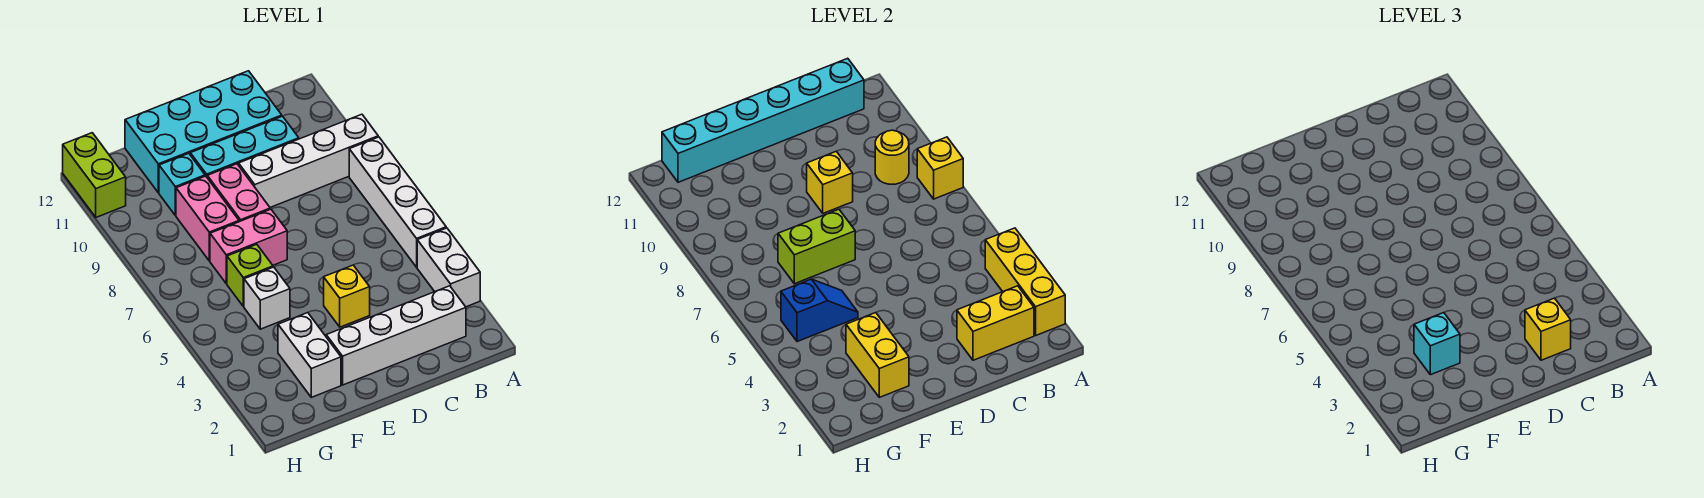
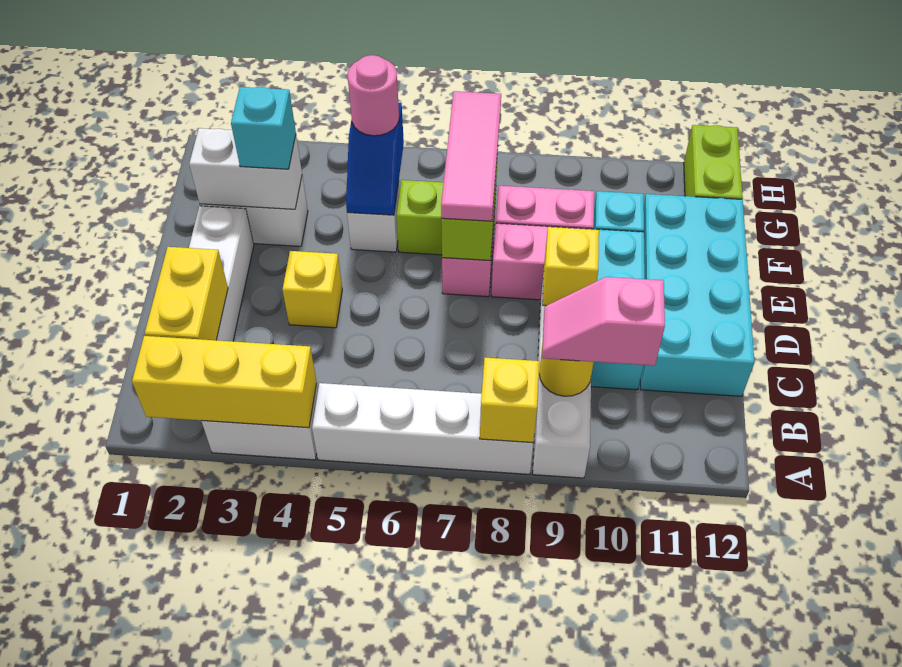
none -> pink slope B9:B10 level 3 top 10
cyan brick B12:G12 level 2 -> none
yellow brick C2 level 3 -> none
none -> pink tile E7:G7 level 3
yellow brick F2:F3 level 2 -> white brick F2:F3 level 2
none -> pink round brick G5 level 3
lime brick H11:H12 level 1 -> lime brick G12:H12 level 1

